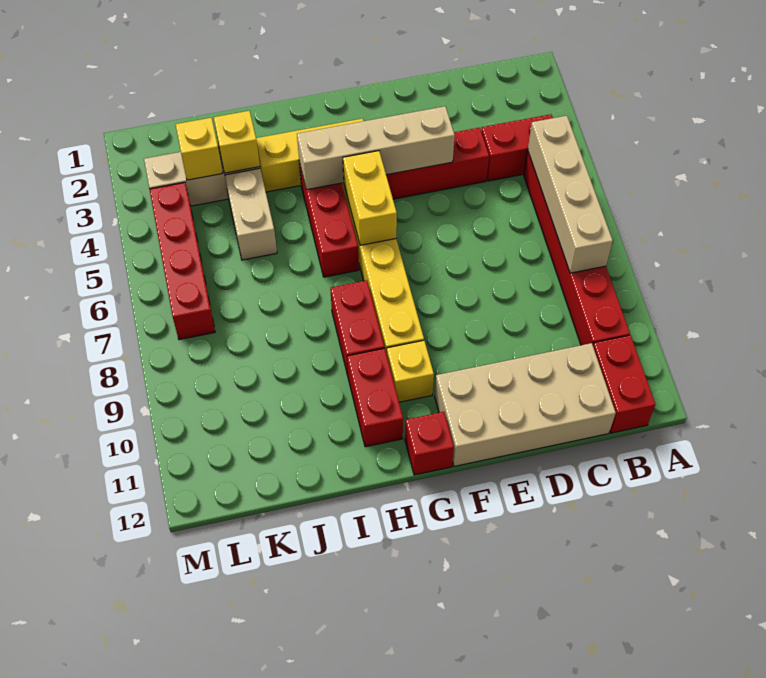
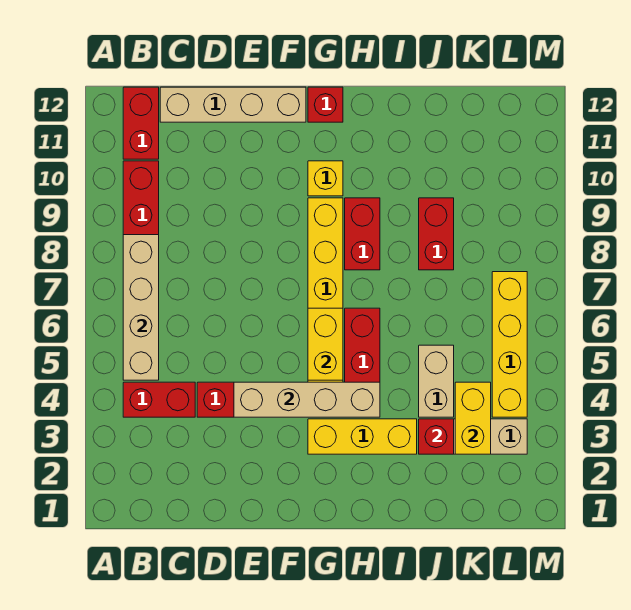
tan brick C11:F12 level 1 -> tan brick C12:F12 level 1
red brick H10:H11 level 1 -> red brick J8:J9 level 1
yellow brick J3 level 2 -> red brick J3 level 2
yellow brick K3 level 2 -> yellow brick K3:K4 level 2
red brick L4:L7 level 1 -> yellow brick L4:L7 level 1

